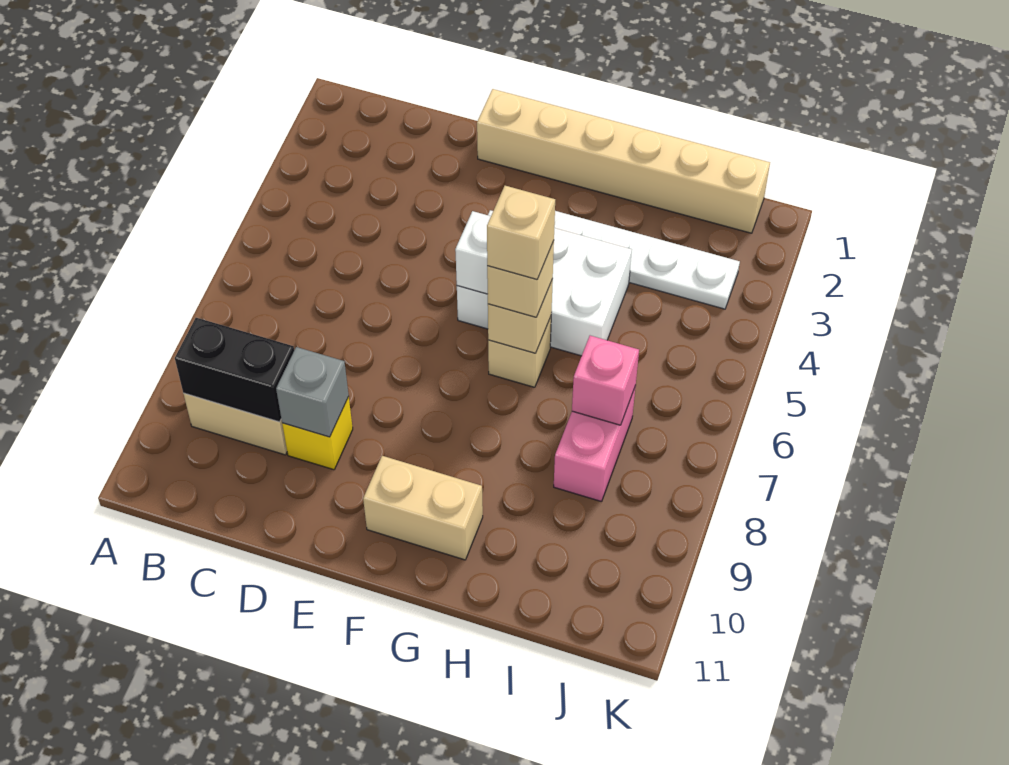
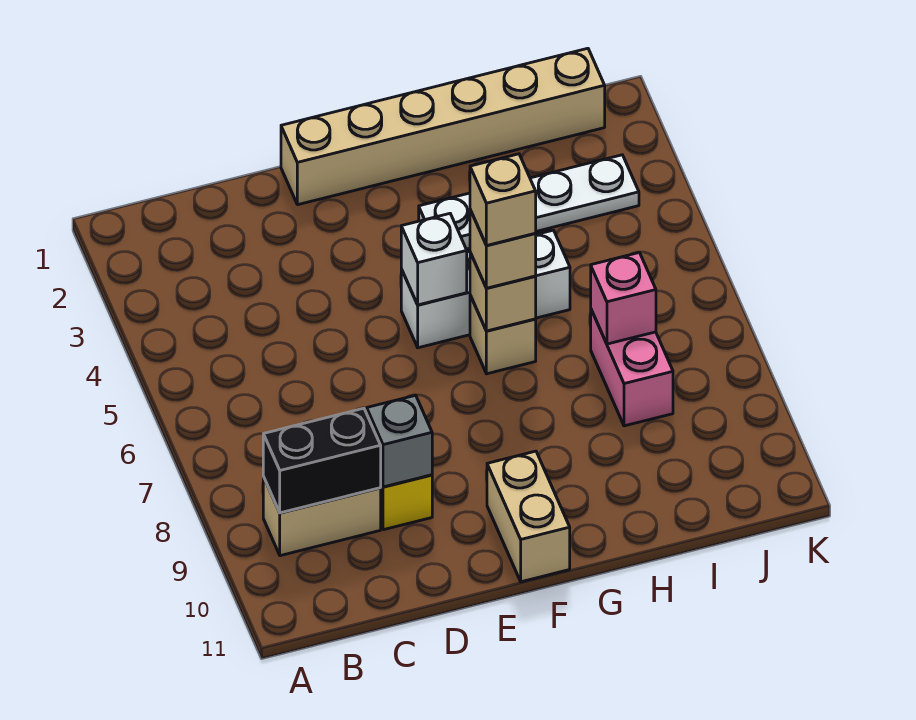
white brick F4:H5 level 1 -> white brick F5:H5 level 1
tan brick F10:G10 level 1 -> tan brick F10:F11 level 1

